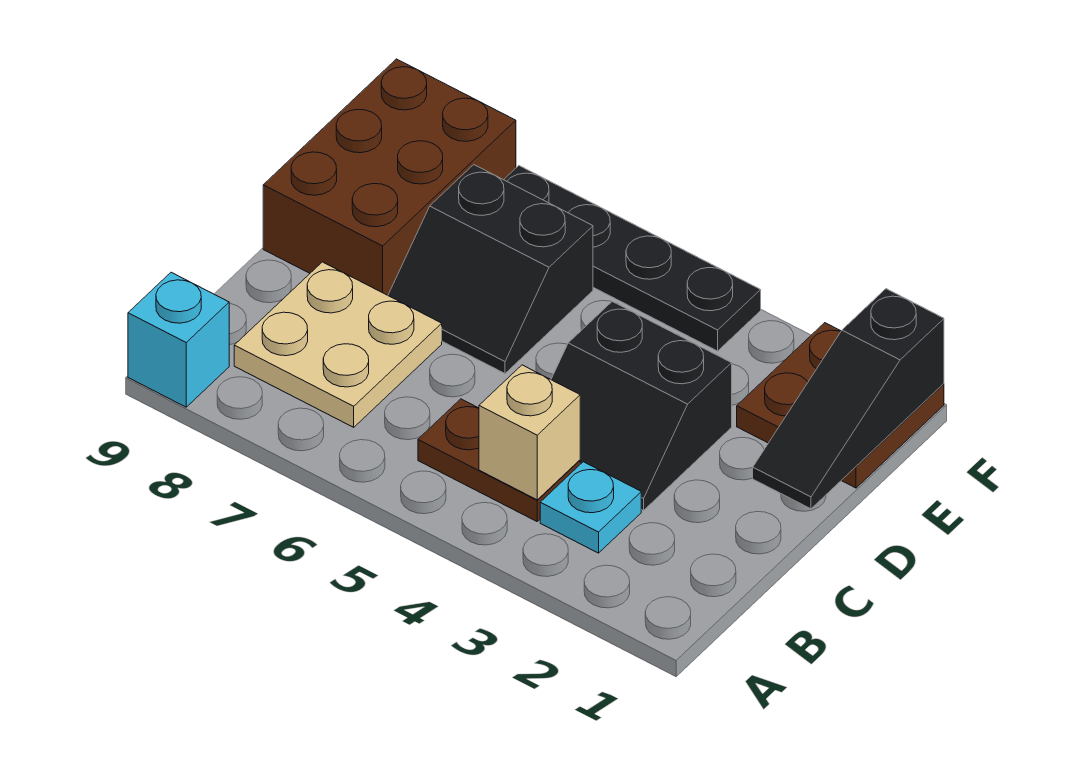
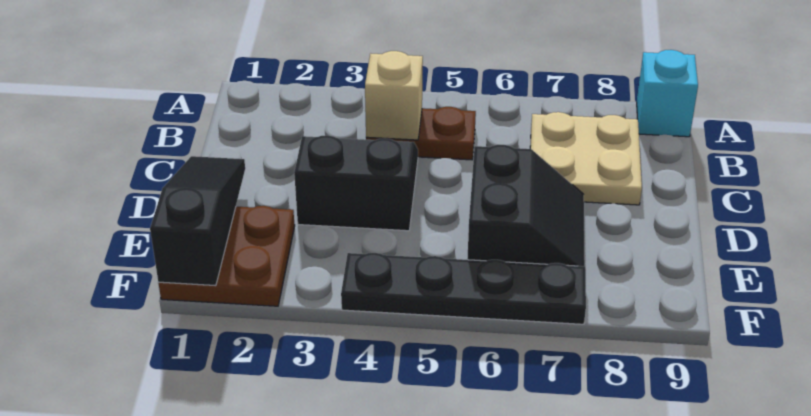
cyan plate B3 level 1 -> none
black slope D6:E7 level 1 top E -> black slope D6:E7 level 1 top 6
brown brick D8:F9 level 1 -> none

